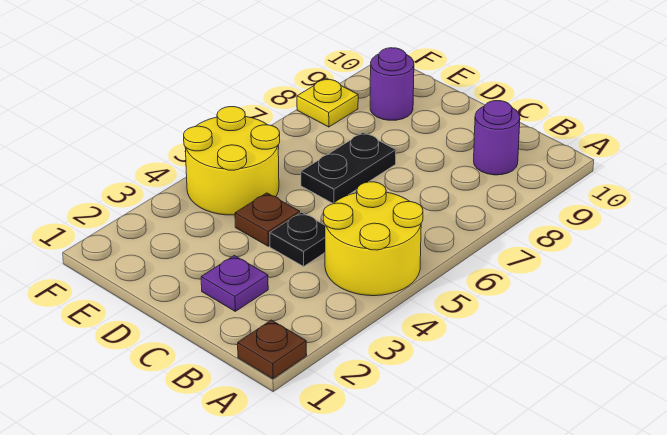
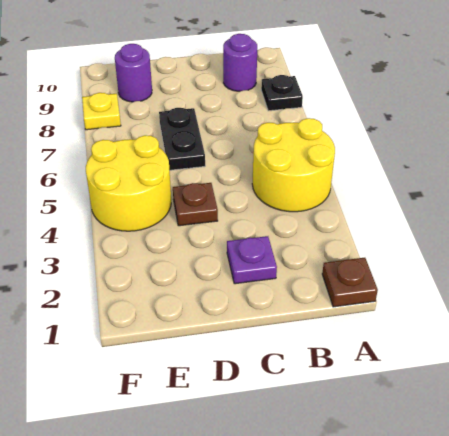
black plate C4 level 1 -> black plate A8 level 1

